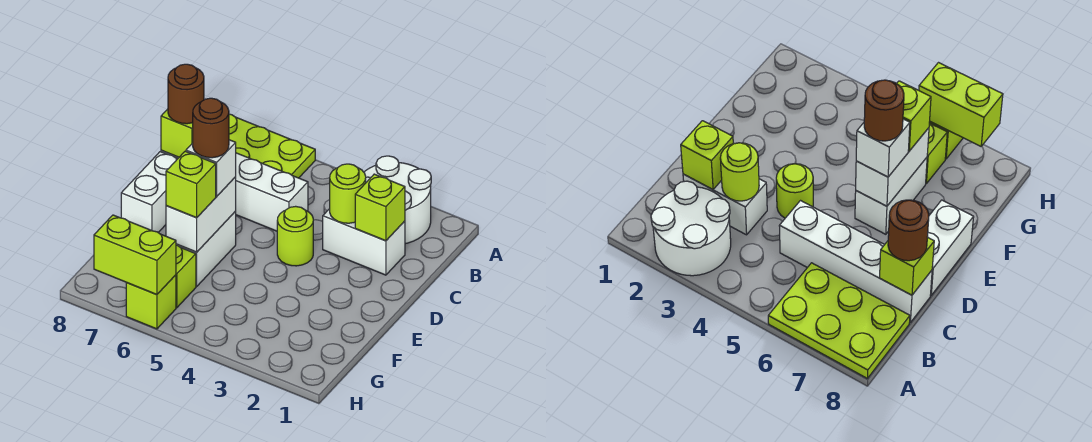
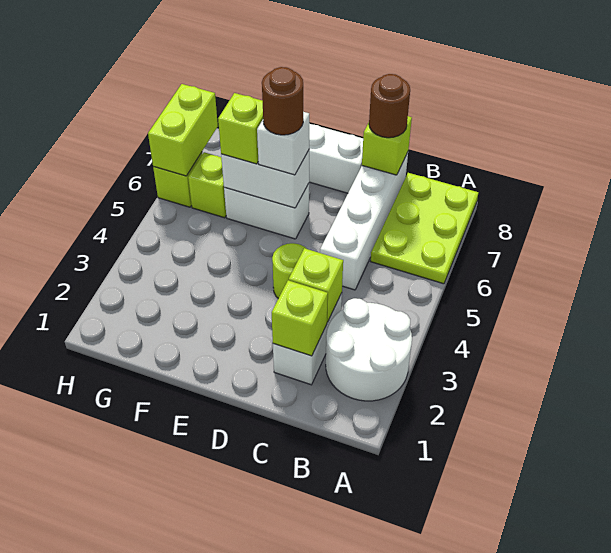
lime round brick C3 level 2 -> lime brick C3 level 2

